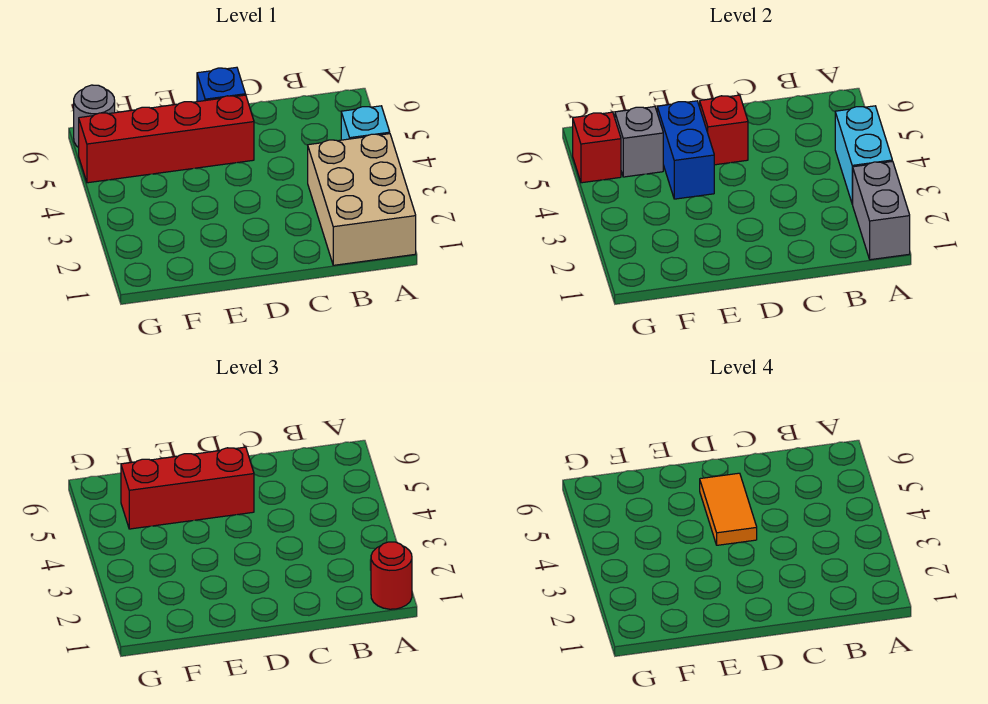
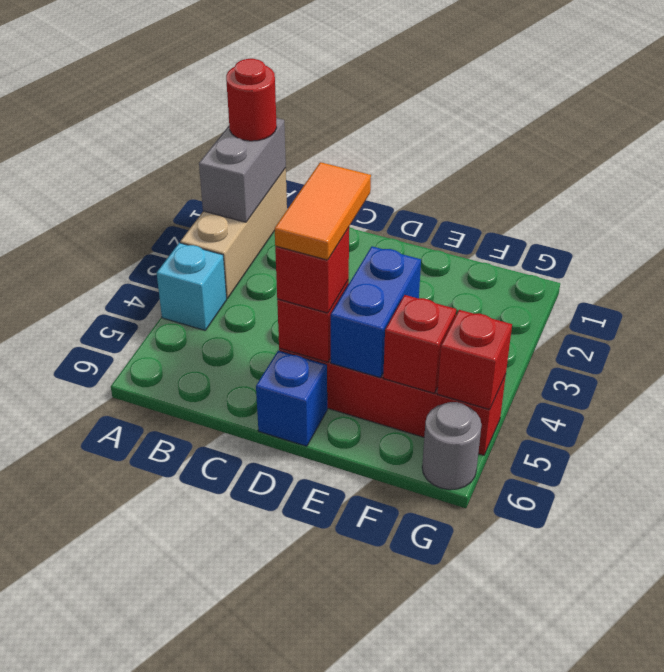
tan brick A1:B3 level 1 -> tan brick A1:A3 level 1
cyan brick A3:A4 level 2 -> none
red brick D5:F5 level 3 -> red brick D5 level 3
grey brick F5 level 2 -> red brick F5 level 2

